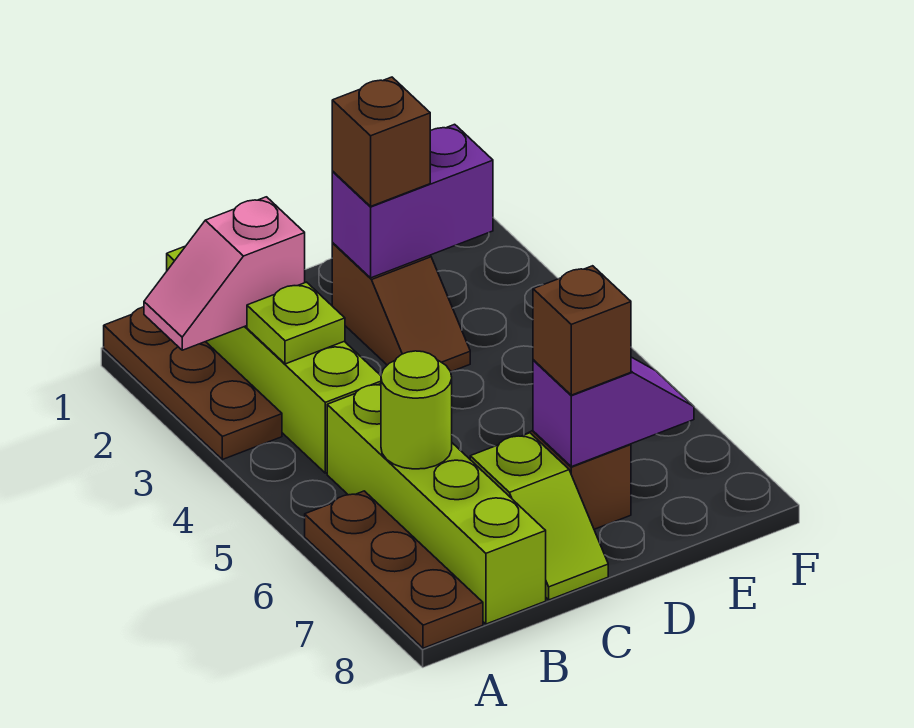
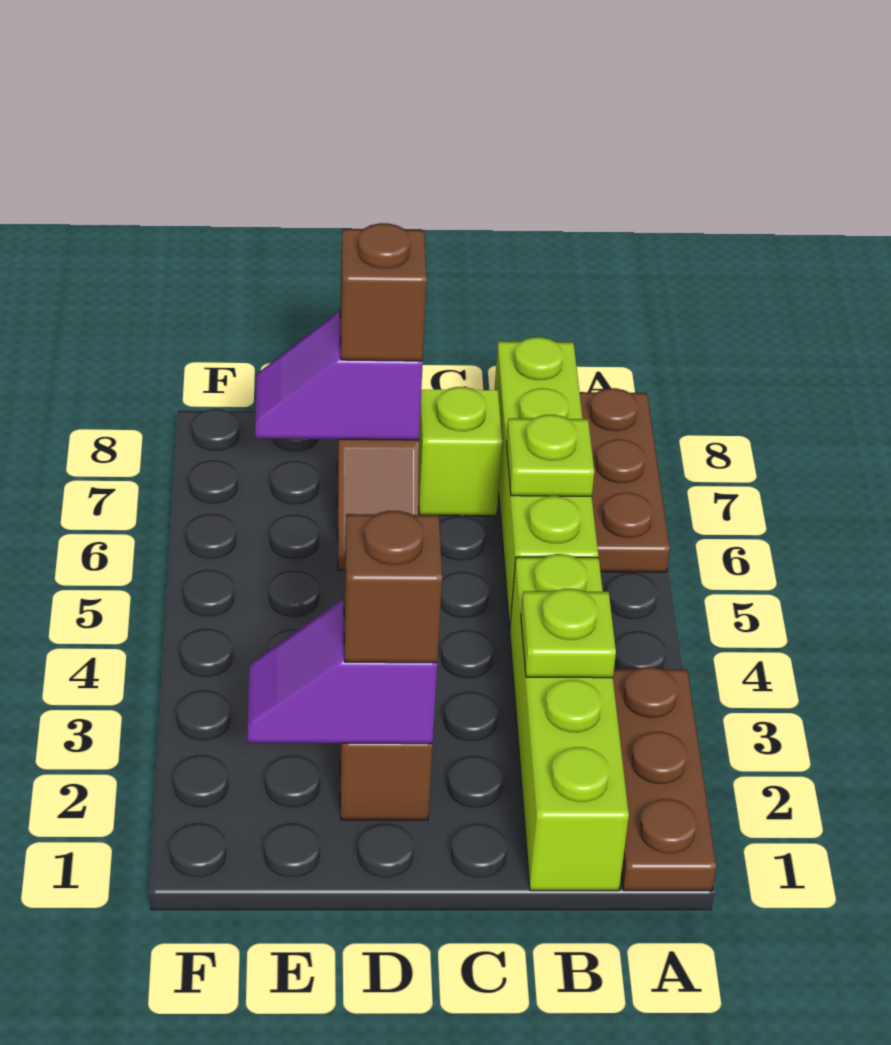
pink slope A2:B2 level 2 top B -> none
lime round brick B6 level 2 -> lime plate B6 level 2
purple brick D2:E2 level 2 -> purple slope D2:E2 level 2 top D

